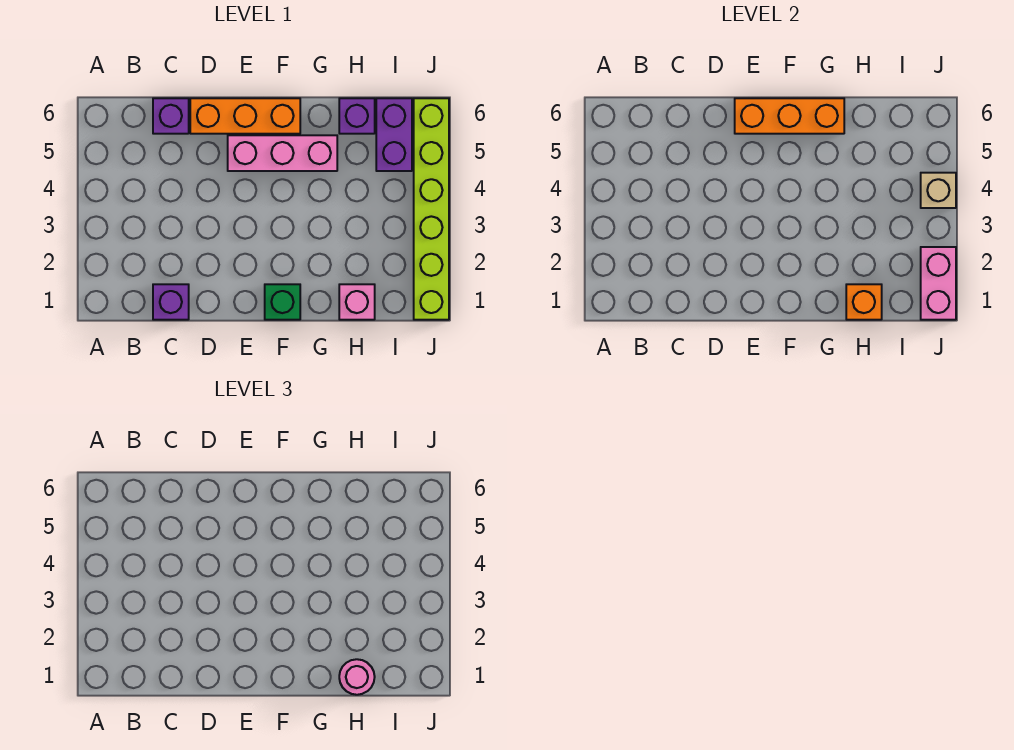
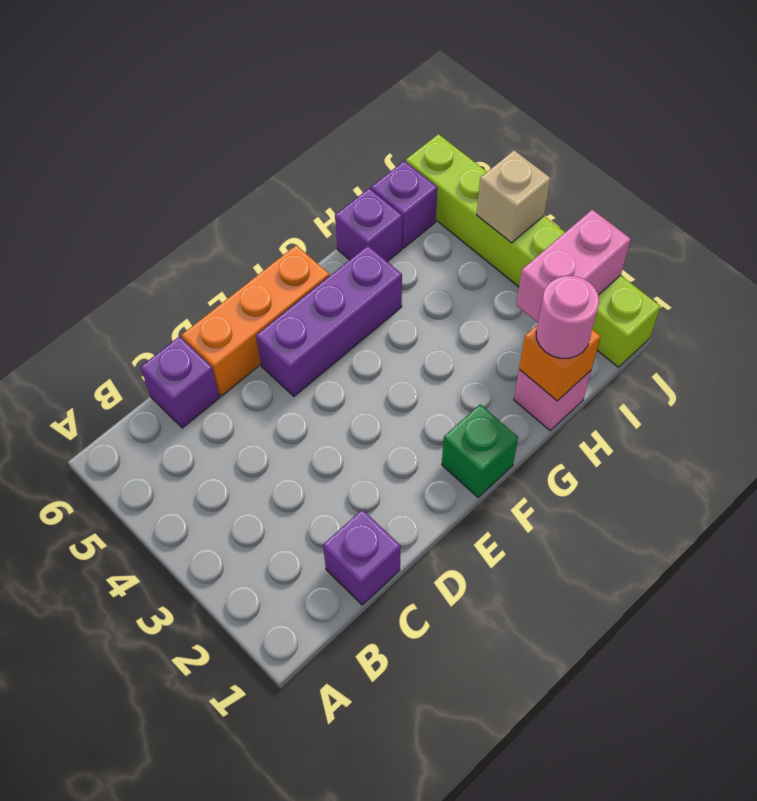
pink brick E5:G5 level 1 -> purple brick E5:G5 level 1
orange brick E6:G6 level 2 -> none
purple brick I5:I6 level 1 -> purple brick I6 level 1
pink brick J1:J2 level 2 -> pink brick I2:J2 level 2

